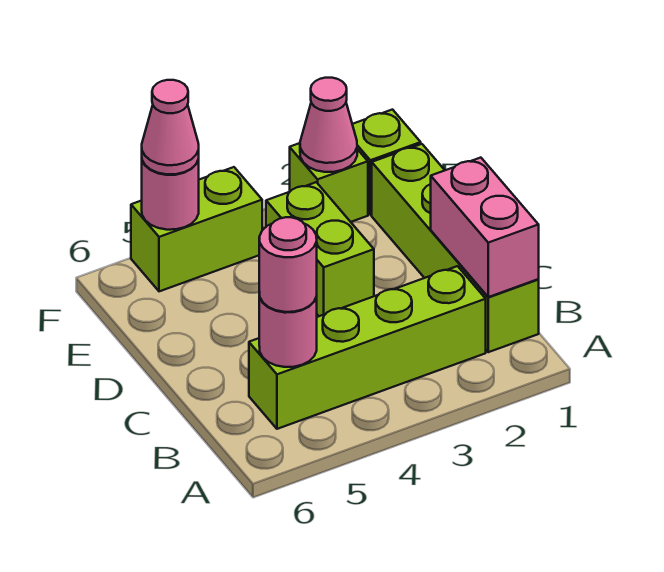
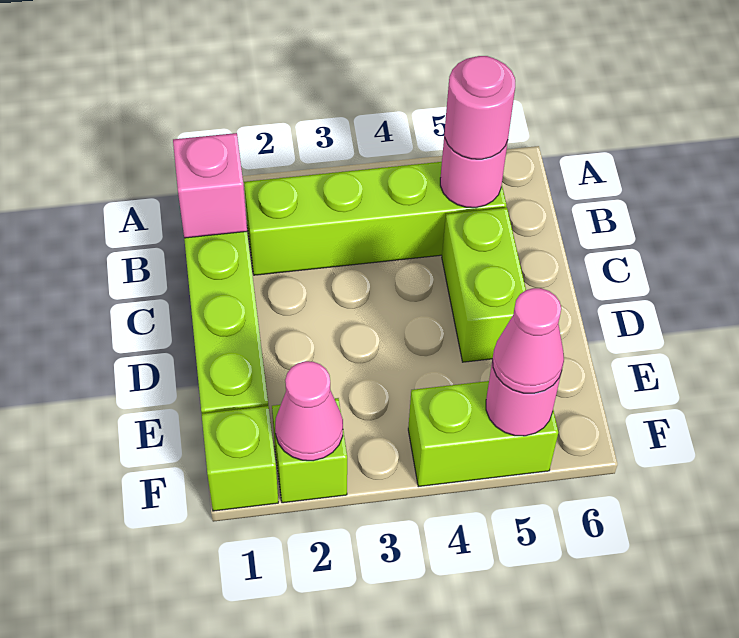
pink brick B1:C1 level 2 -> pink brick B1 level 2
lime brick D3:E3 level 1 -> lime brick C5:D5 level 1

